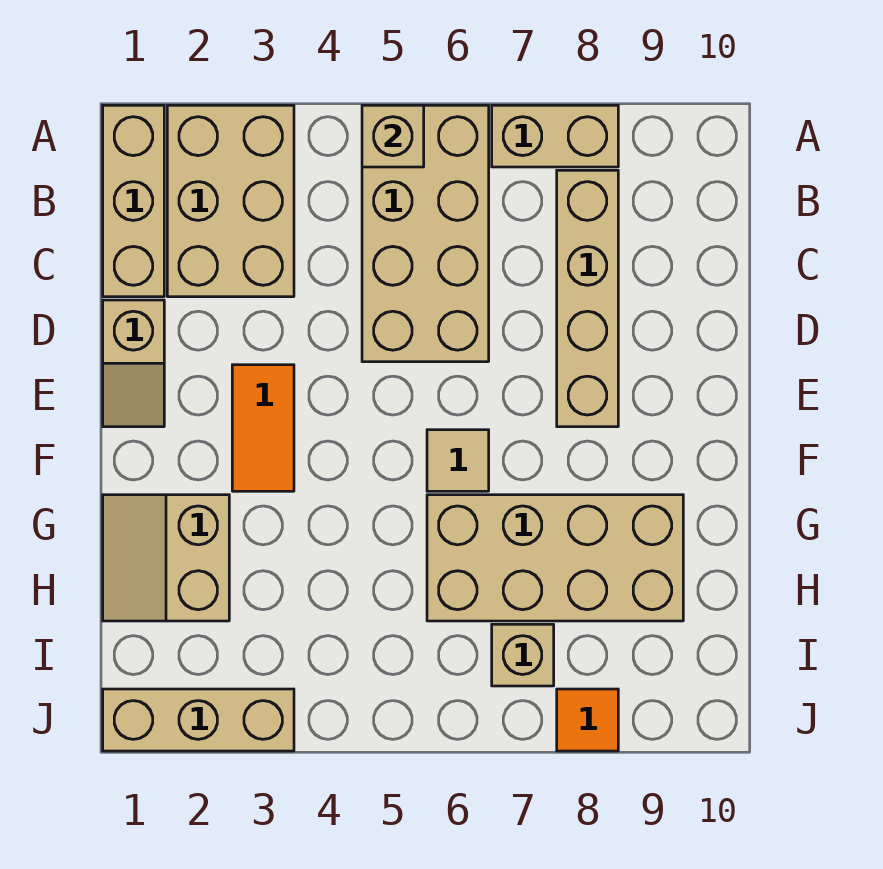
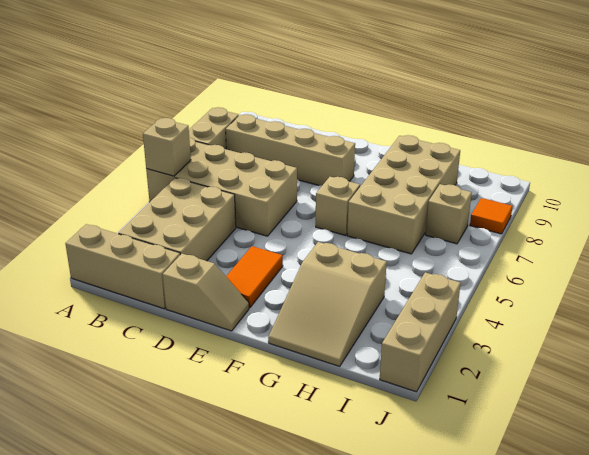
tan brick A2:C3 level 1 -> tan brick B2:C4 level 1
orange tile E3:F3 level 1 -> orange tile E2:E3 level 1
tan tile F6 level 1 -> tan brick F6 level 1
tan slope G1:H2 level 1 top 2 -> tan slope G1:H3 level 1 top 3

